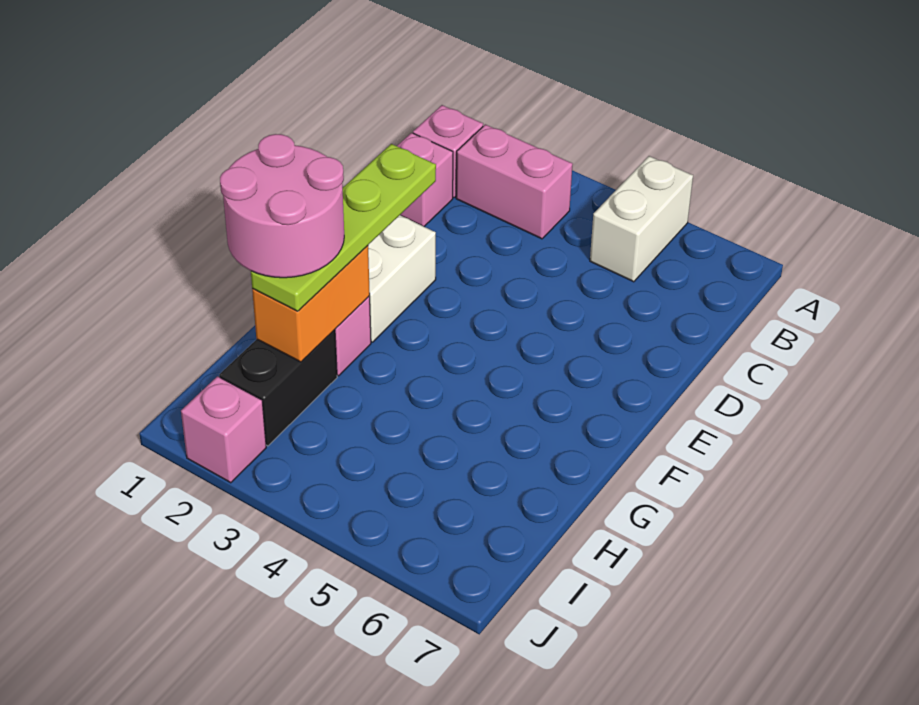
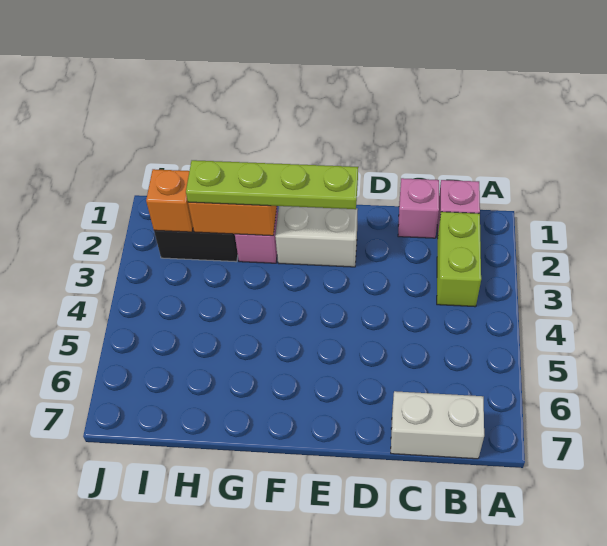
white brick A5:B5 level 1 -> white brick B7:C7 level 1
pink brick B2:B3 level 1 -> lime brick B2:B3 level 1
pink round brick G1:H2 level 4 -> none
none -> orange brick I2 level 2
pink brick J2 level 1 -> none

